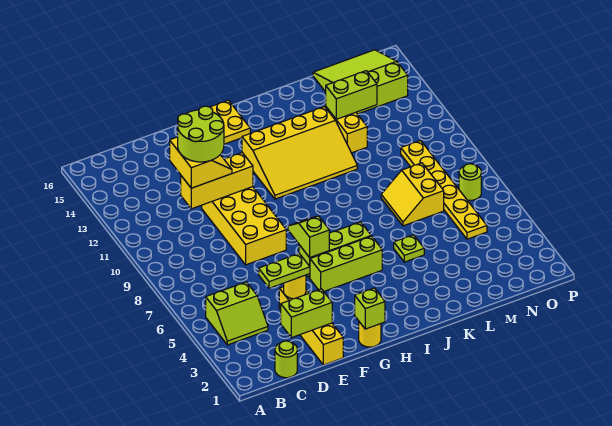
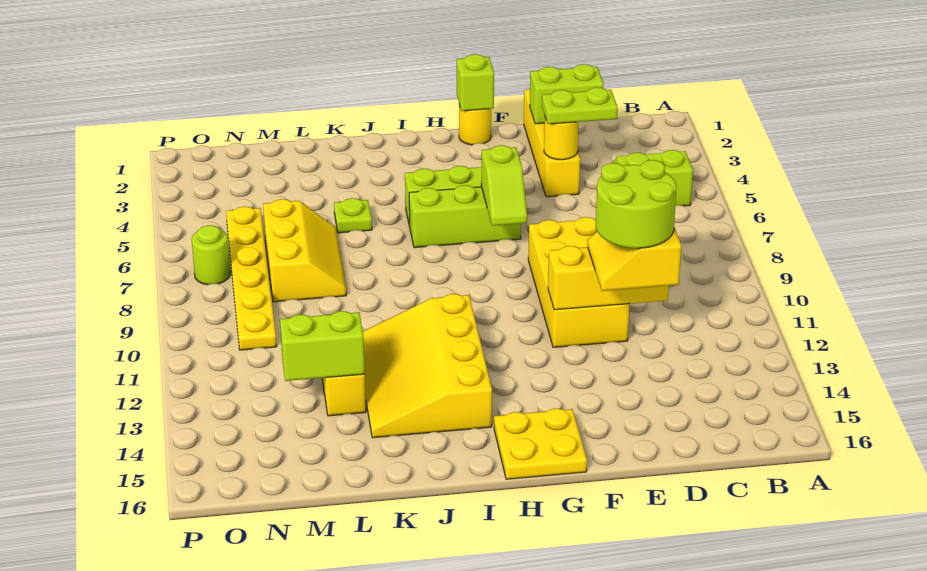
lime round brick C1 level 1 -> none
yellow slope H11:K13 level 1 top 13 -> yellow slope I11:K14 level 1 top I
yellow slope L7:M8 level 1 top M -> yellow slope L6:M8 level 1 top M
lime slope M14:O16 level 1 top 14 -> none

